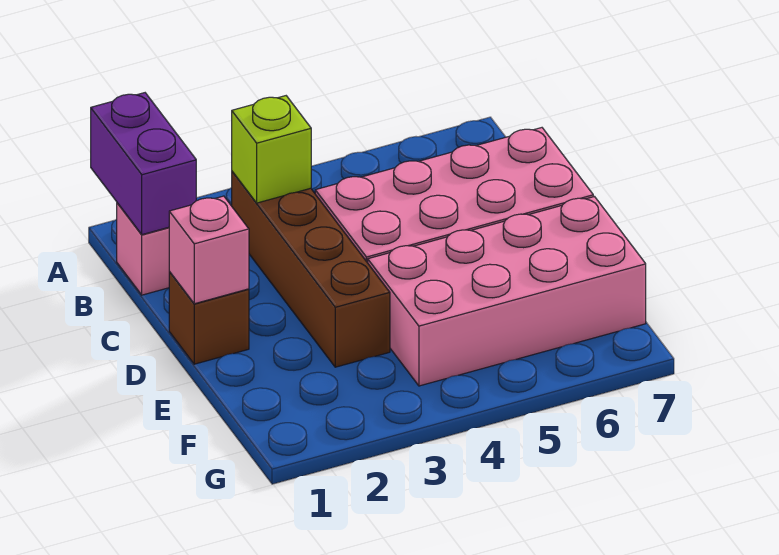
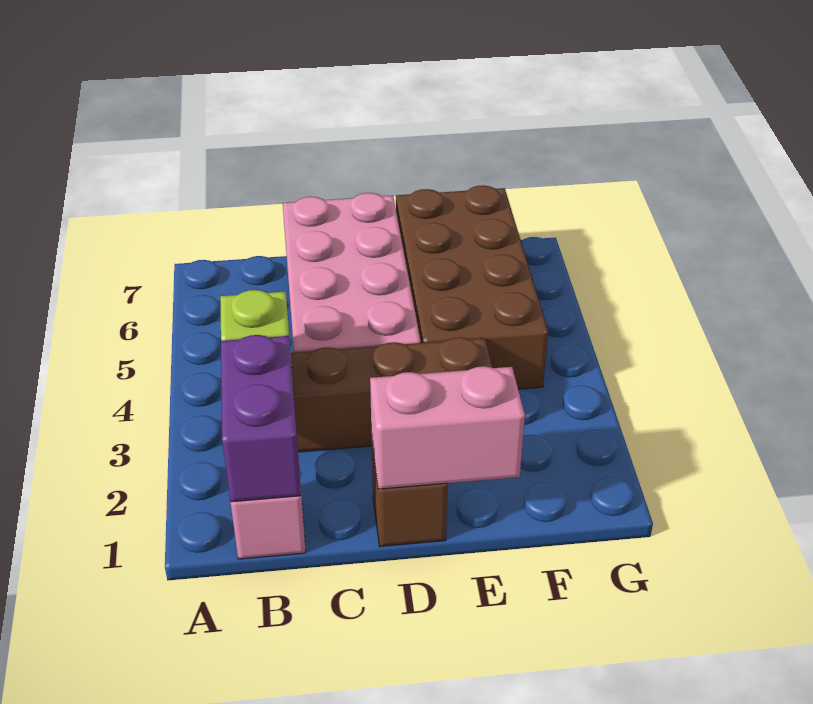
purple brick A1:B1 level 2 -> purple brick B1:B2 level 2
pink brick D1 level 2 -> pink brick D1:E1 level 2
pink brick E4:F7 level 1 -> brown brick E4:F7 level 1

